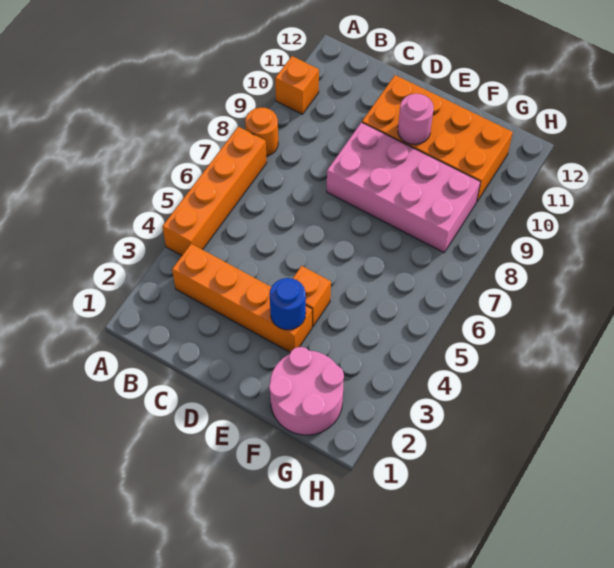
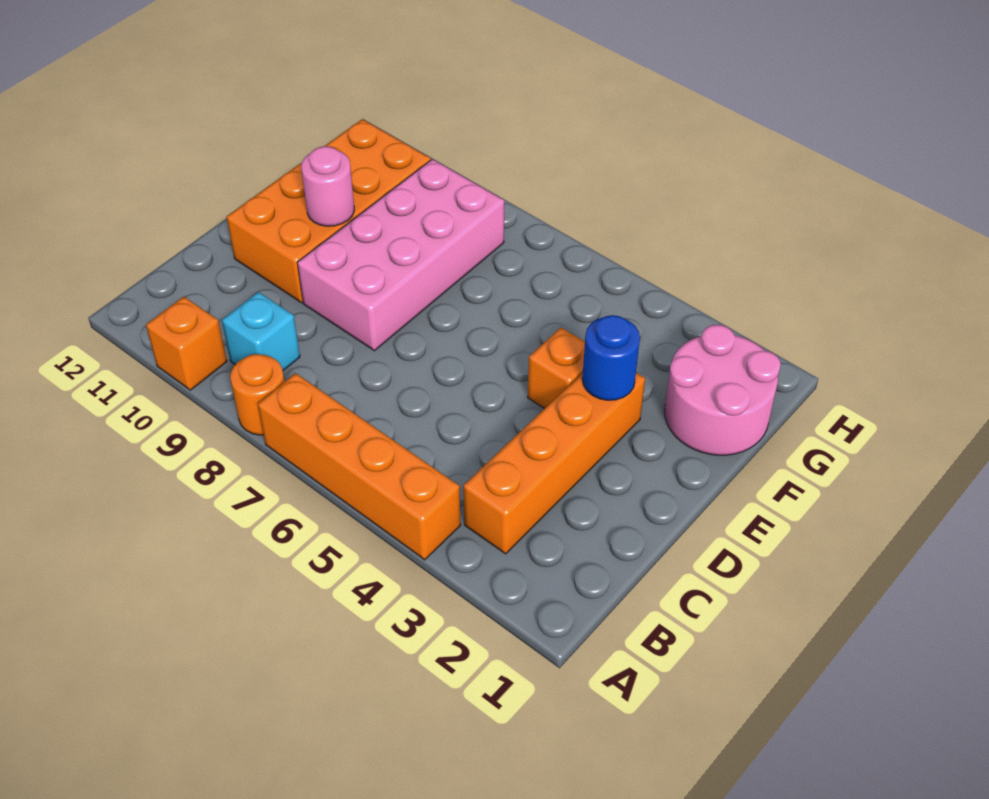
none -> cyan brick B9 level 1

